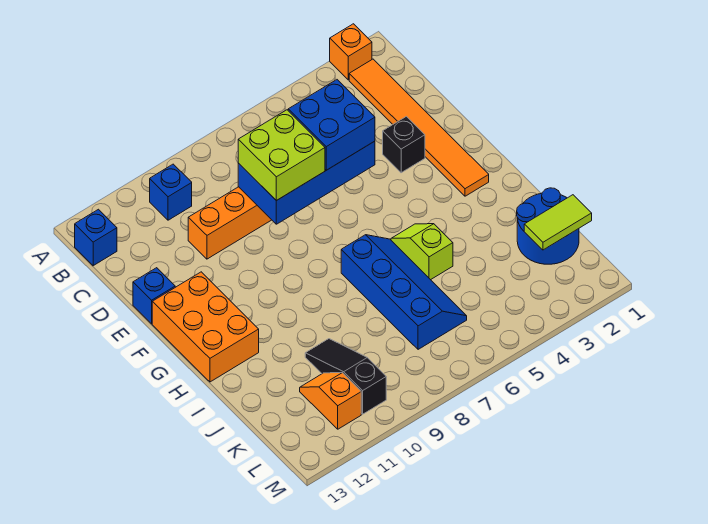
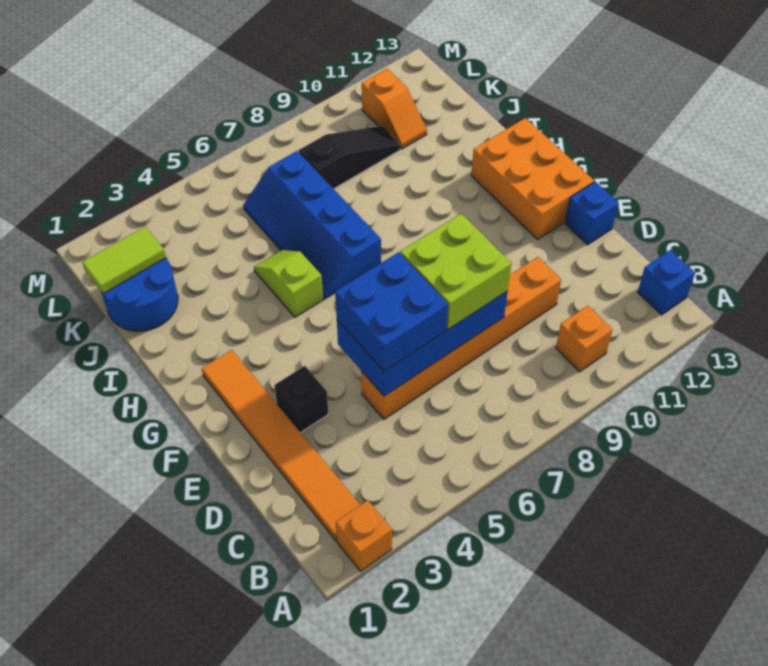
blue brick B10 level 1 -> orange brick B10 level 1
lime slope H5:I5 level 1 top I -> lime slope H5:I5 level 1 top H
black slope J10:L10 level 1 top L -> black slope K8:K10 level 1 top 8

